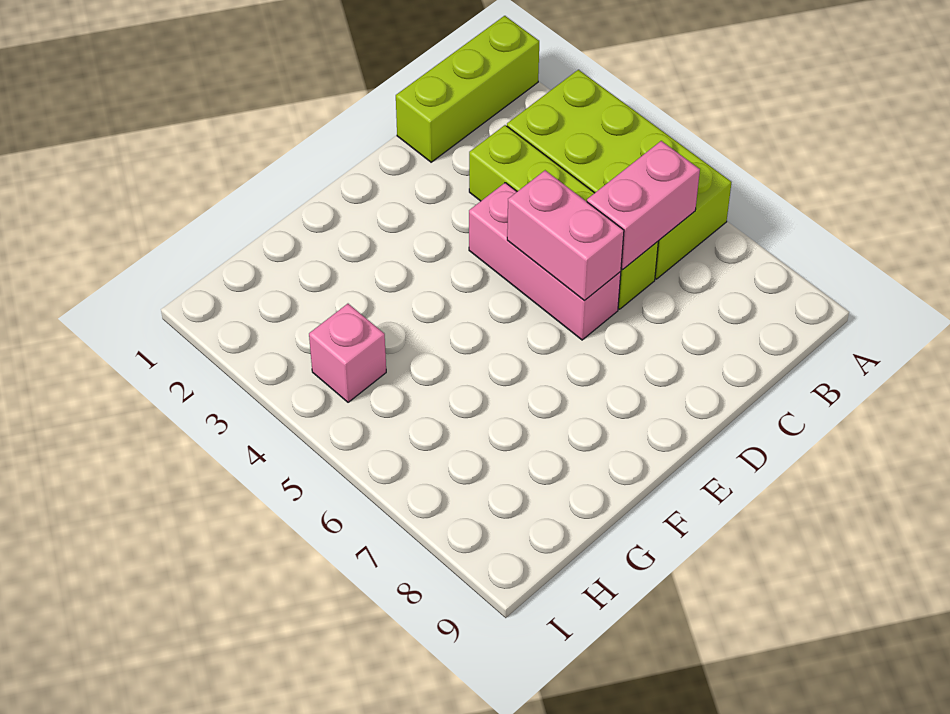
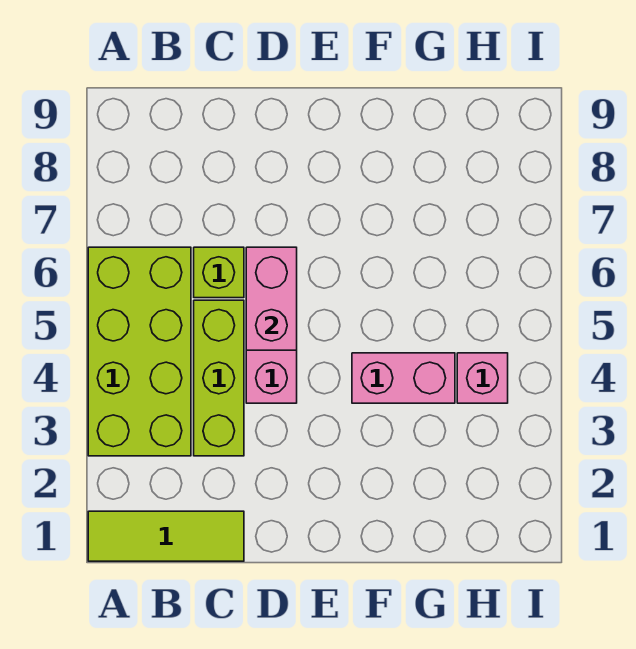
lime brick A1:C1 level 1 -> lime tile A1:C1 level 1
pink brick B6:C6 level 2 -> pink brick F4:G4 level 1

